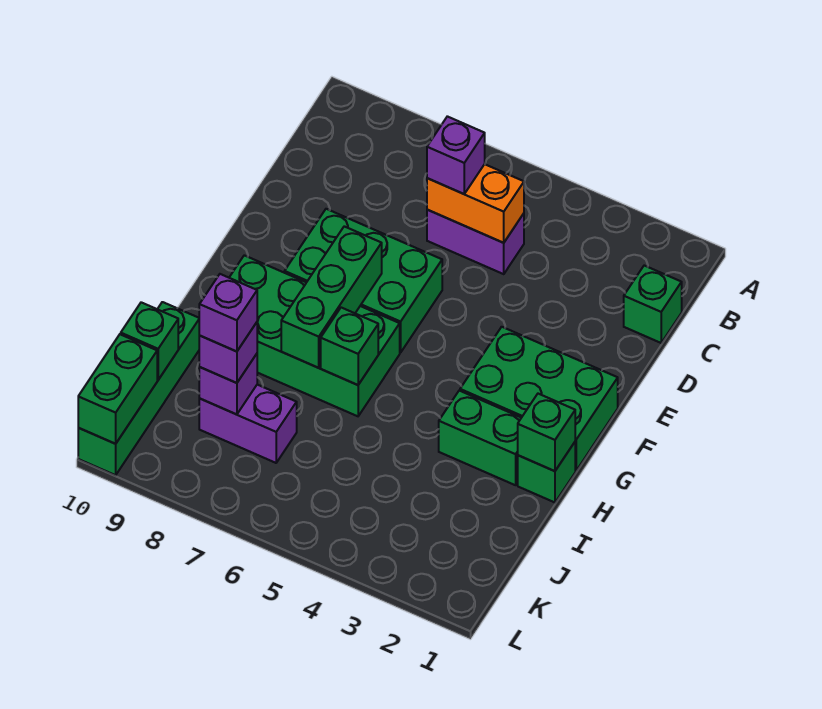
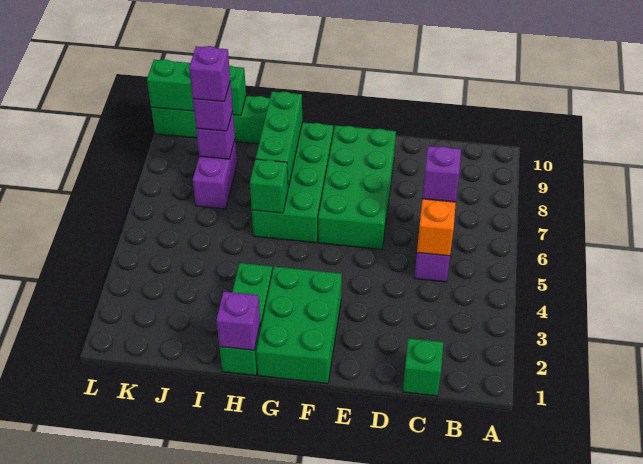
green brick E6:F8 level 1 -> green brick E6:F9 level 1
green brick F7:H7 level 2 -> green brick H7:H9 level 2
green brick H1 level 2 -> purple brick H1 level 2

